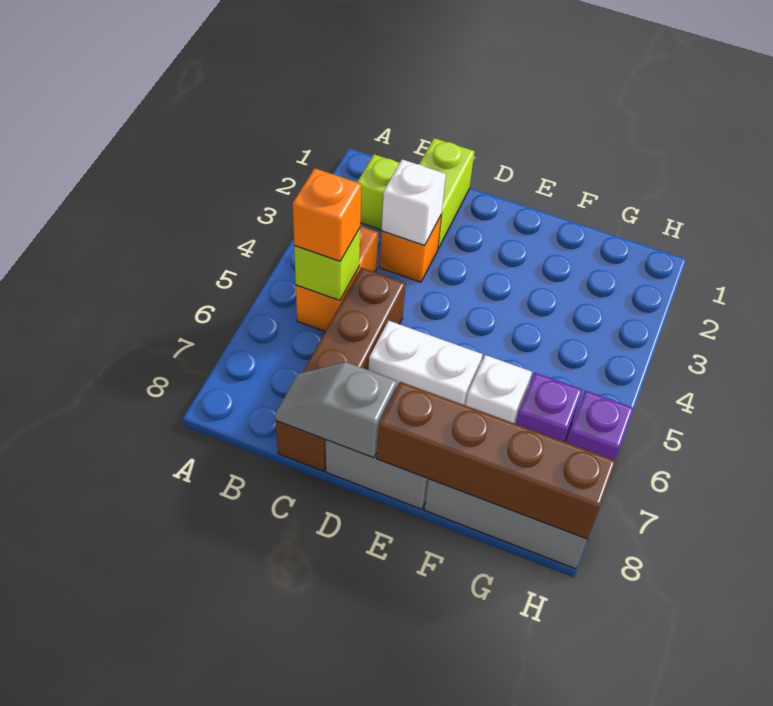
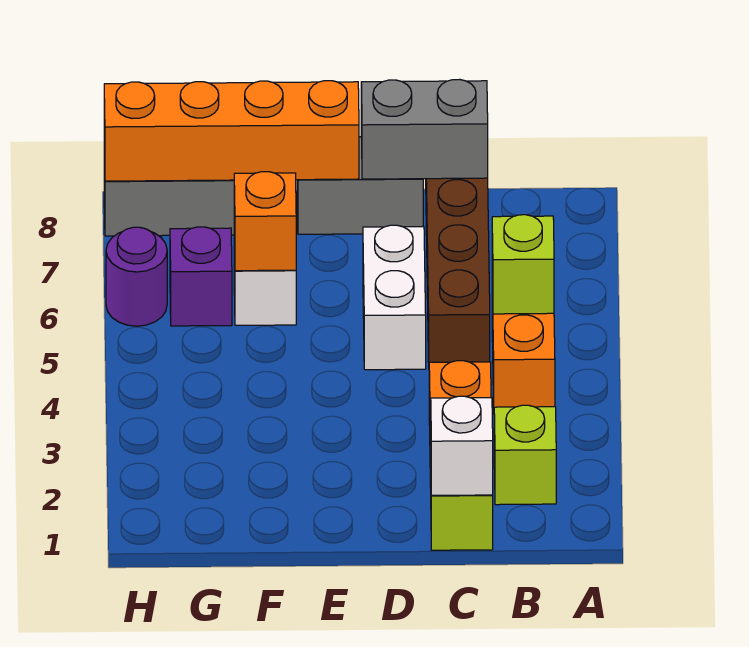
orange brick B5 level 3 -> orange brick F6 level 2
white brick C3 level 2 -> white brick C1 level 2
grey slope C8:D8 level 2 top D -> grey brick C8:D8 level 2
white brick D6:E6 level 1 -> white brick D5:D6 level 1
brown brick E8:H8 level 2 -> orange brick E8:H8 level 2
purple brick H6 level 1 -> purple round brick H6 level 1

